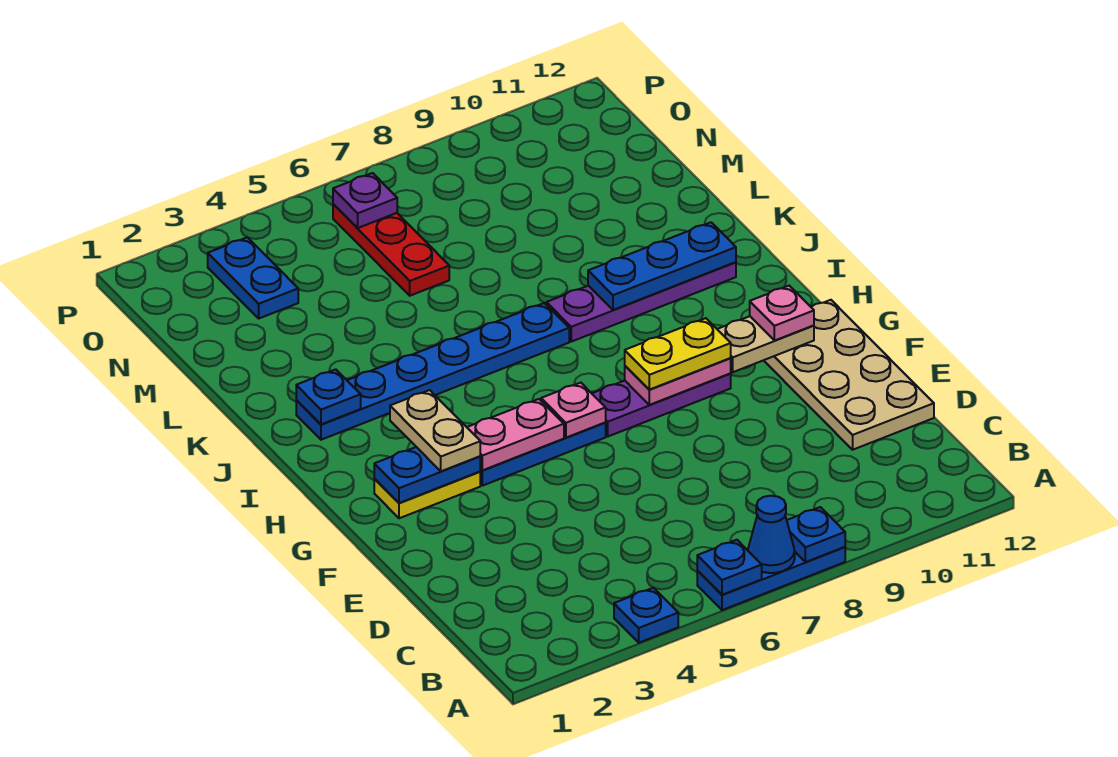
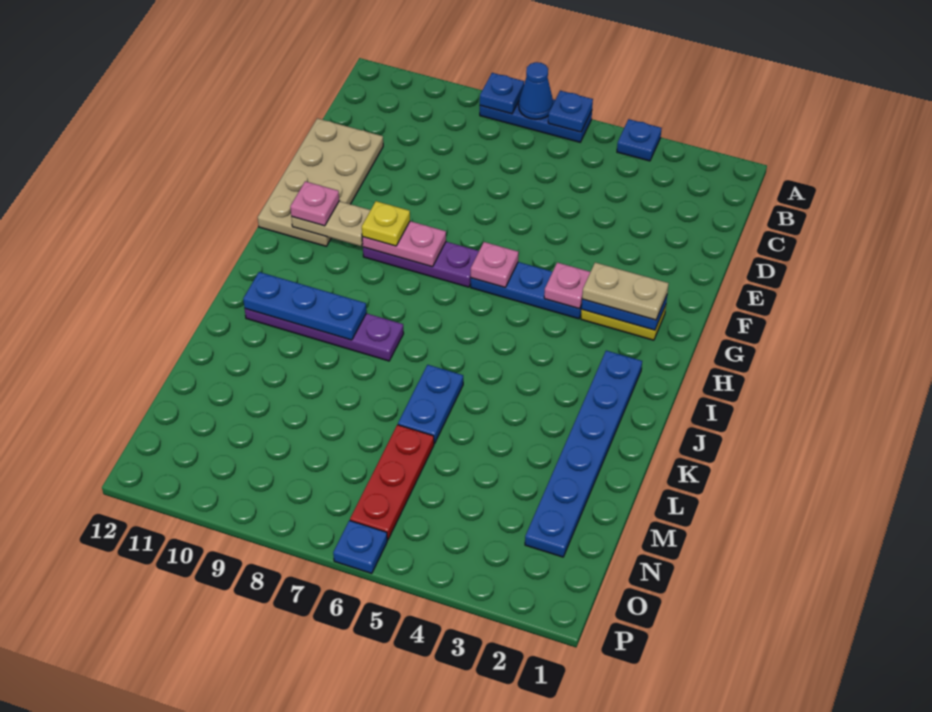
tan plate G3:H3 level 3 -> tan plate G2:G3 level 3
pink plate G4:G5 level 2 -> pink plate G4 level 2
yellow plate G8:G9 level 3 -> yellow plate G9 level 3
blue plate J2:J7 level 1 -> blue plate I2:N2 level 1
blue plate J2 level 2 -> blue plate P6 level 1
blue plate N3:O3 level 1 -> blue plate K6:L6 level 1
purple plate O6 level 2 -> none

